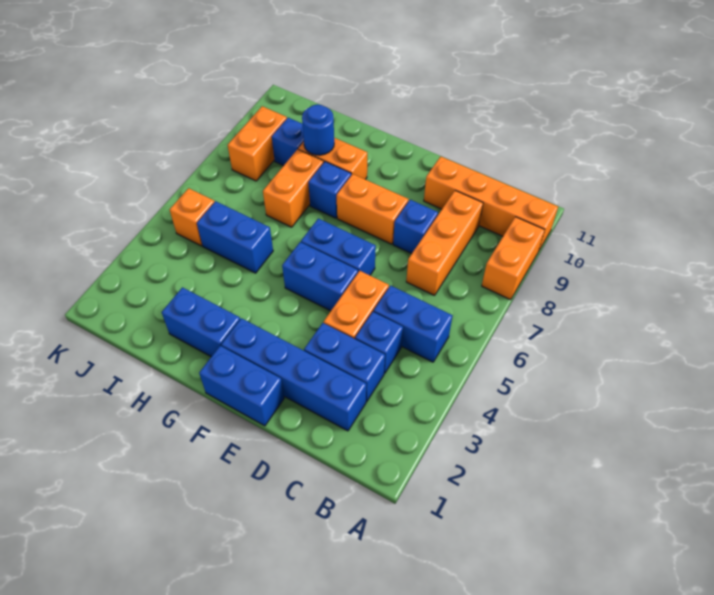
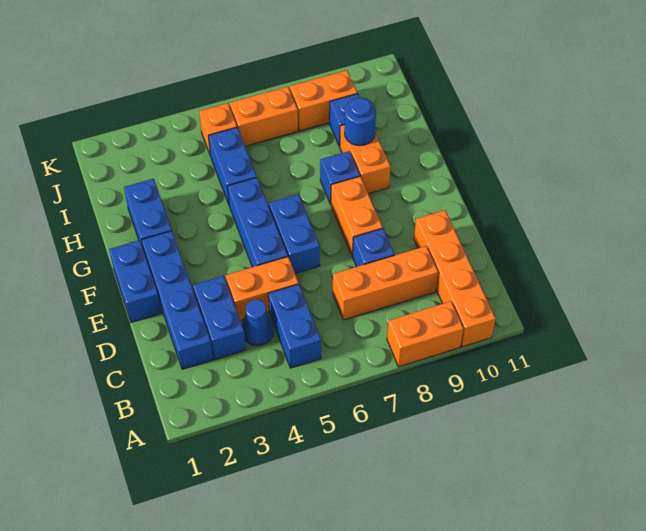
blue brick C4 level 1 -> blue cone C4 level 1
blue brick E5:F5 level 1 -> blue brick E5:G5 level 1
orange brick H7:H8 level 1 -> orange brick J6:J7 level 1

